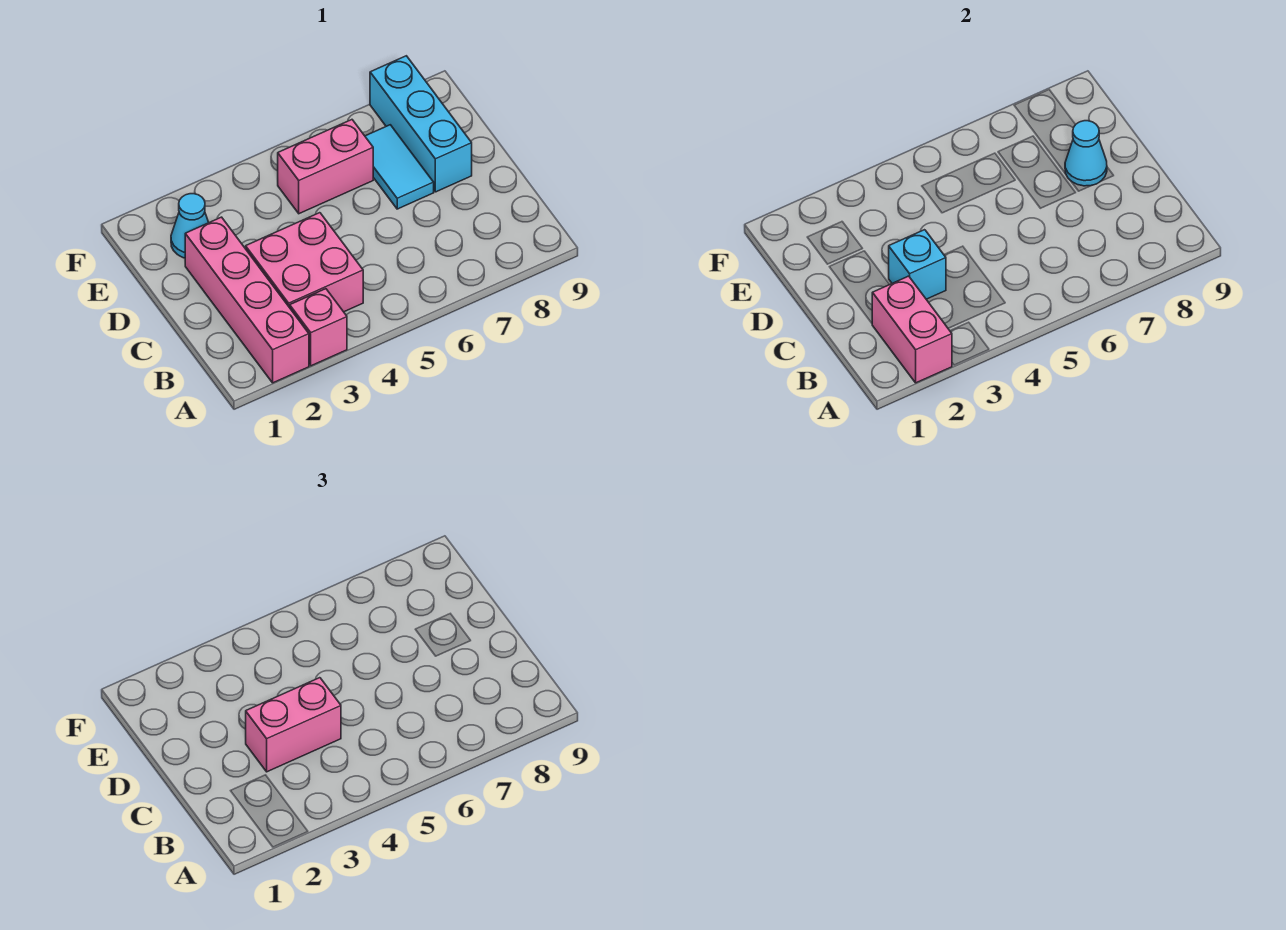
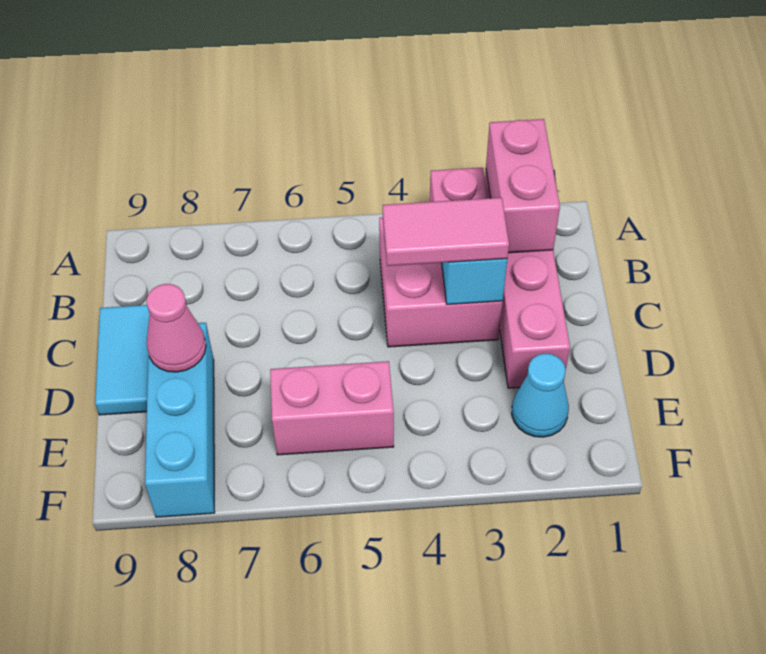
pink brick C3:C4 level 3 -> pink tile C3:C4 level 3
cyan tile D7:E7 level 1 -> cyan tile C9:D9 level 1
cyan cone D8 level 2 -> pink cone D8 level 2

